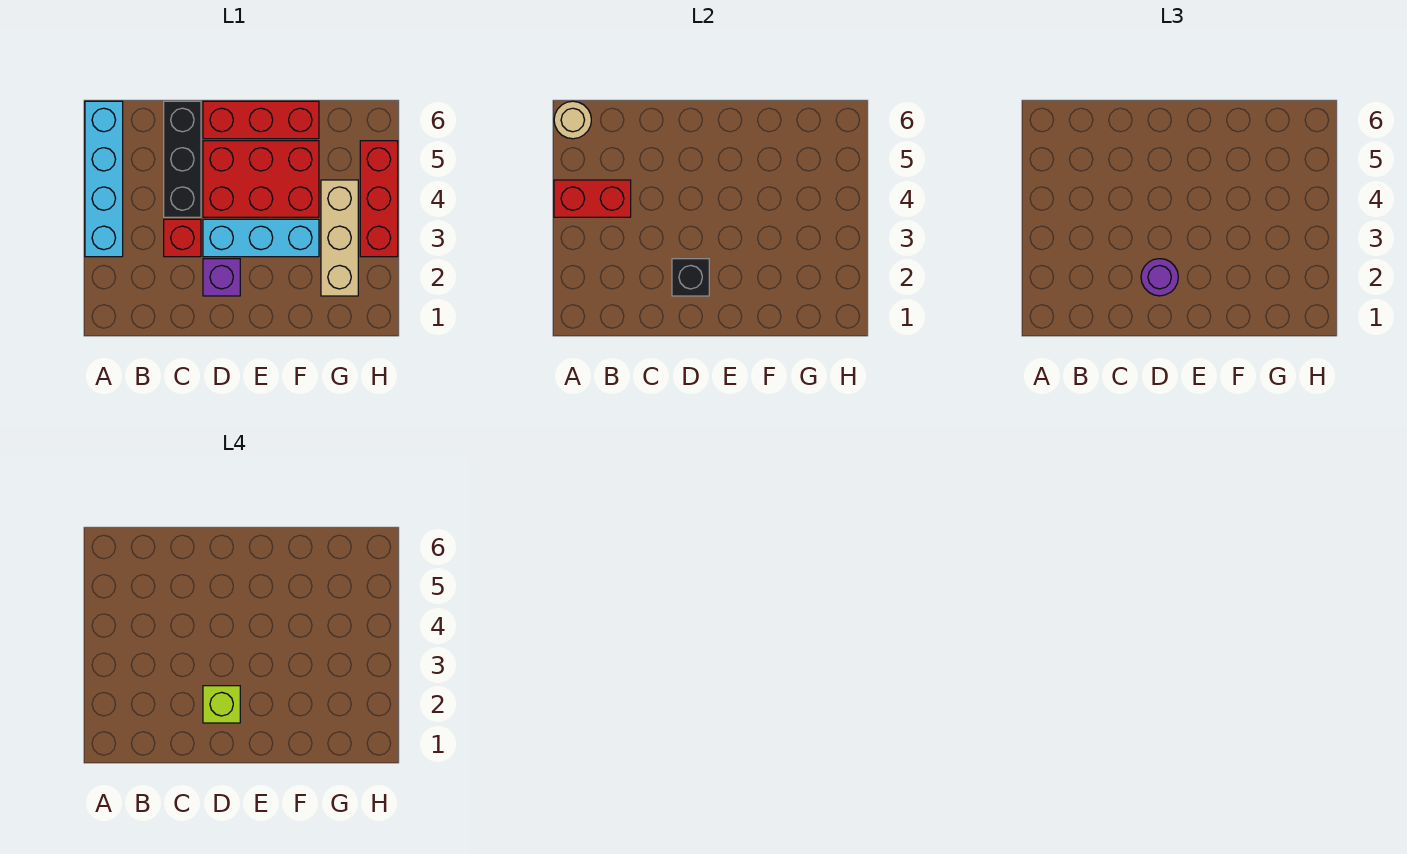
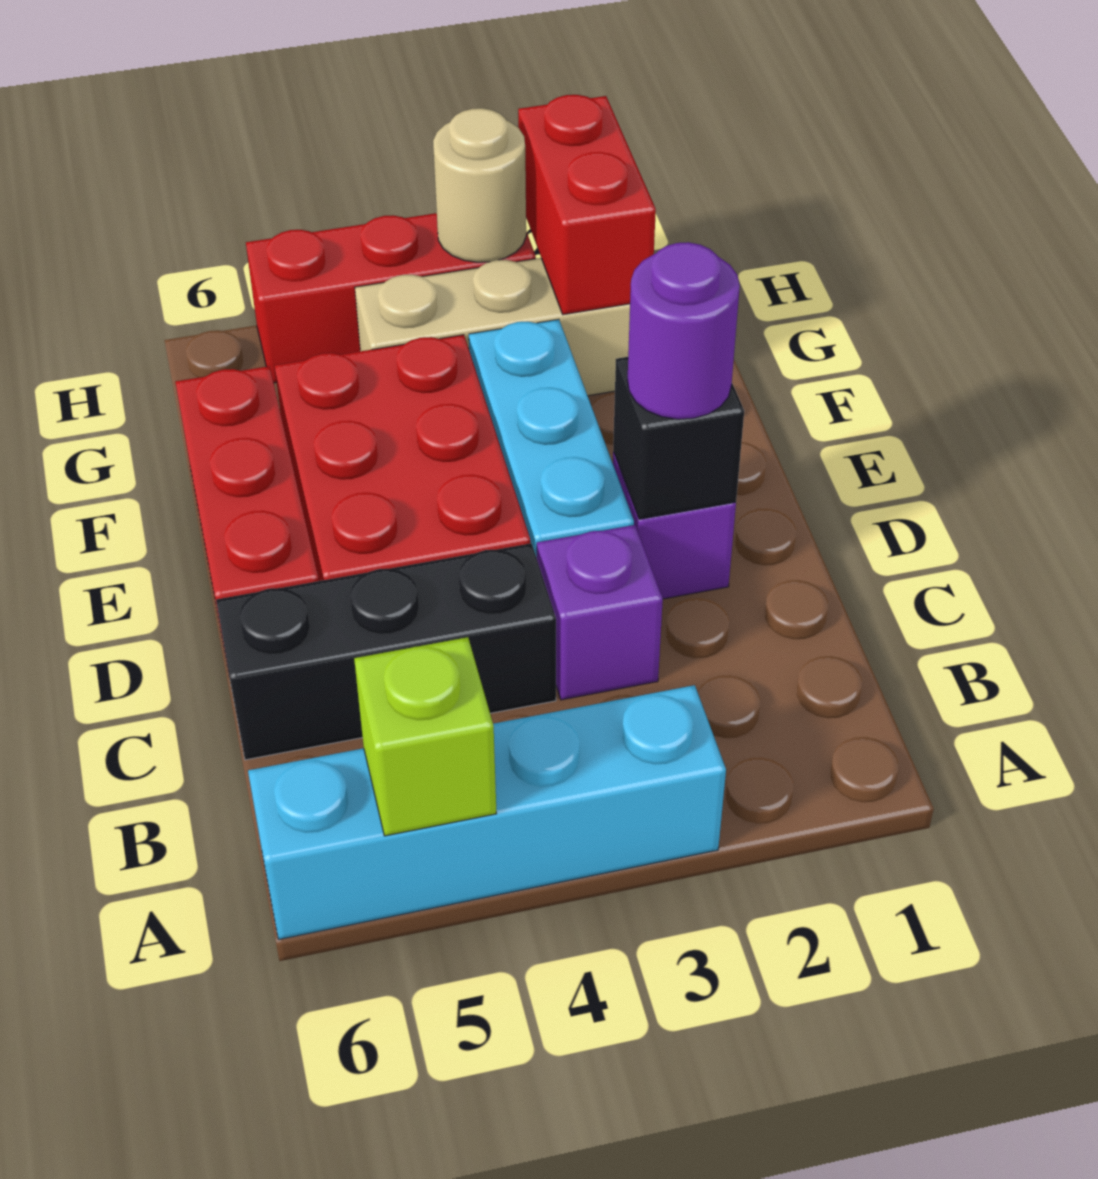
red brick A4:B4 level 2 -> red brick G2:H2 level 2
tan round brick A6 level 2 -> tan round brick H3 level 2
red brick C3 level 1 -> purple brick C3 level 1
lime brick D2 level 4 -> lime brick A5 level 2

